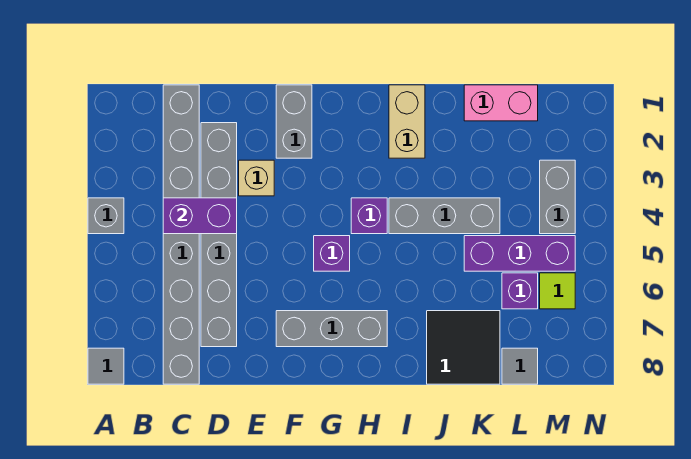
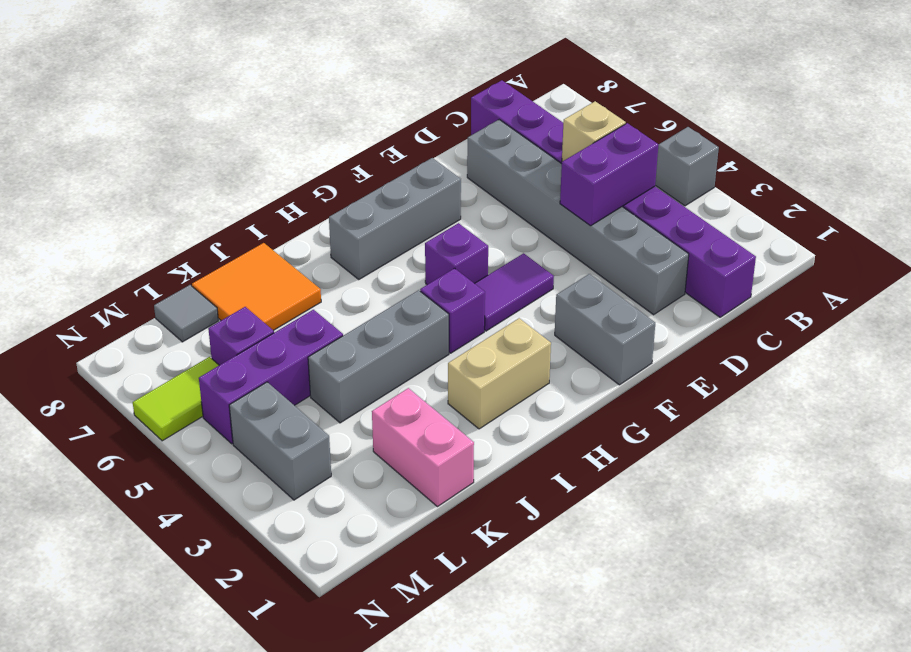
grey tile A8 level 1 -> none
grey brick C1:C8 level 1 -> purple brick C1:C8 level 1
tan brick E3 level 1 -> tan brick C5 level 2
none -> purple tile F4:G4 level 1
tan brick I1:I2 level 1 -> tan brick H2:I2 level 1
black tile J7:K8 level 1 -> orange tile J7:K8 level 1
pink brick K1:L1 level 1 -> pink brick K1:K2 level 1
lime tile M6 level 1 -> lime tile M6:N6 level 1

